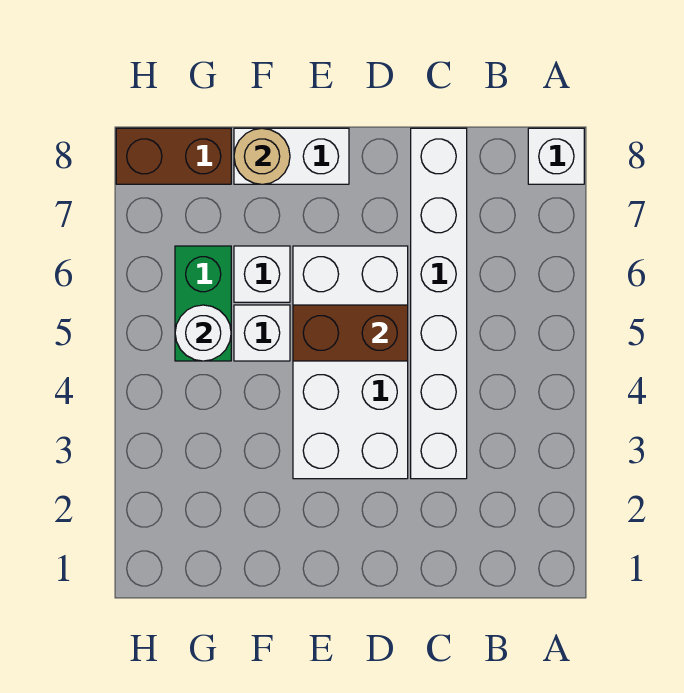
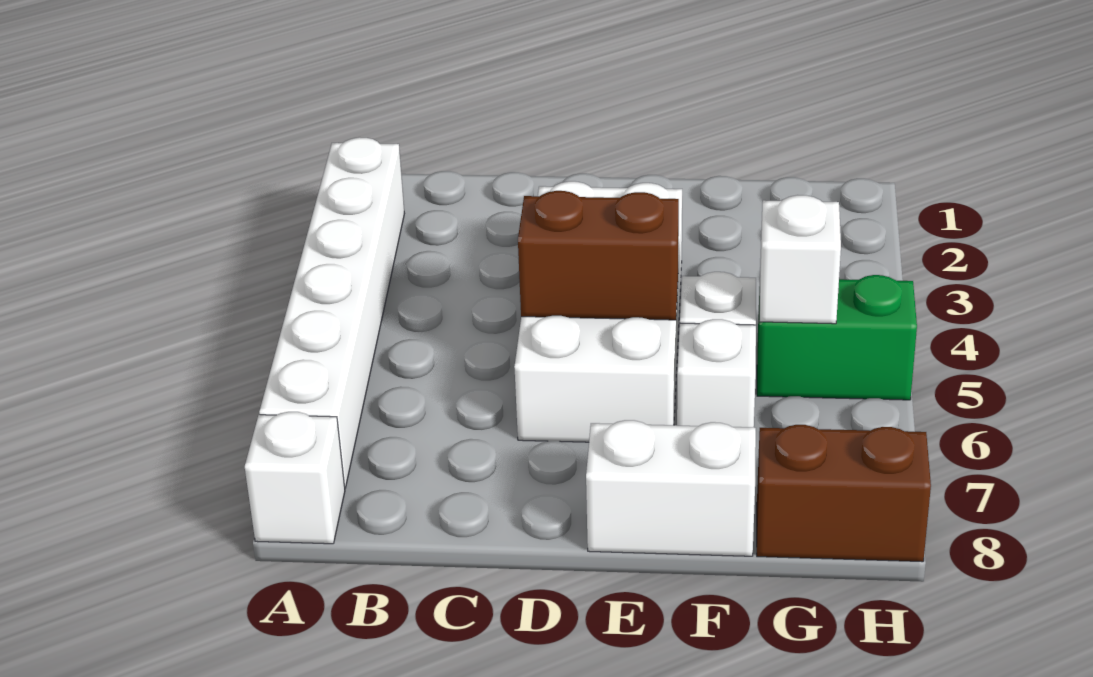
white brick C3:C8 level 1 -> white brick A2:A7 level 1
tan round brick F8 level 2 -> none
green brick G5:G6 level 1 -> green brick G5:H5 level 1
white round brick G5 level 2 -> white brick G5 level 2

